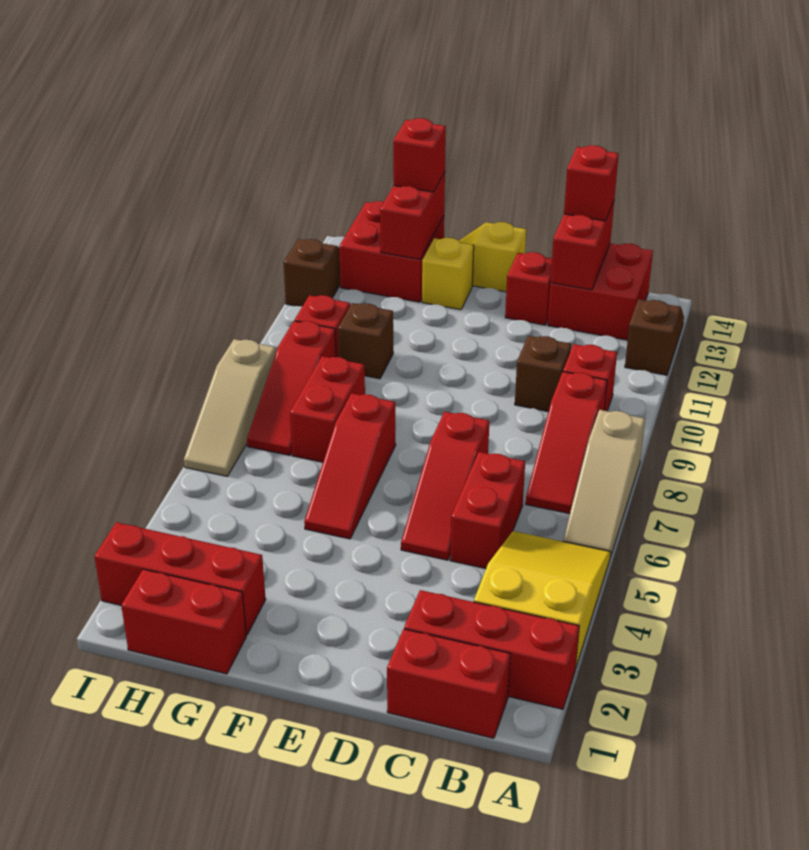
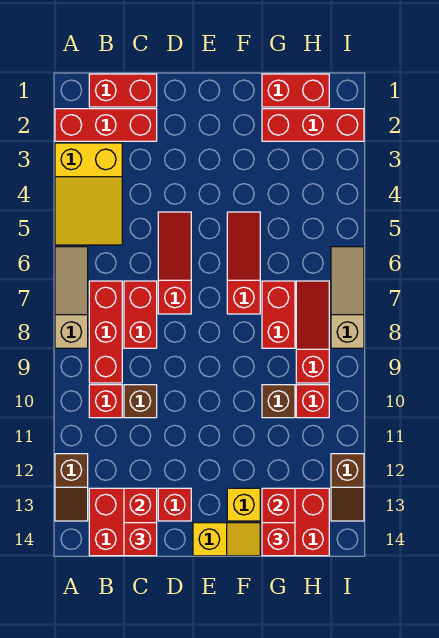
red slope B7:B9 level 1 top 9 -> red brick B7:B9 level 1
red brick C5:C6 level 1 -> red brick C7:C8 level 1

